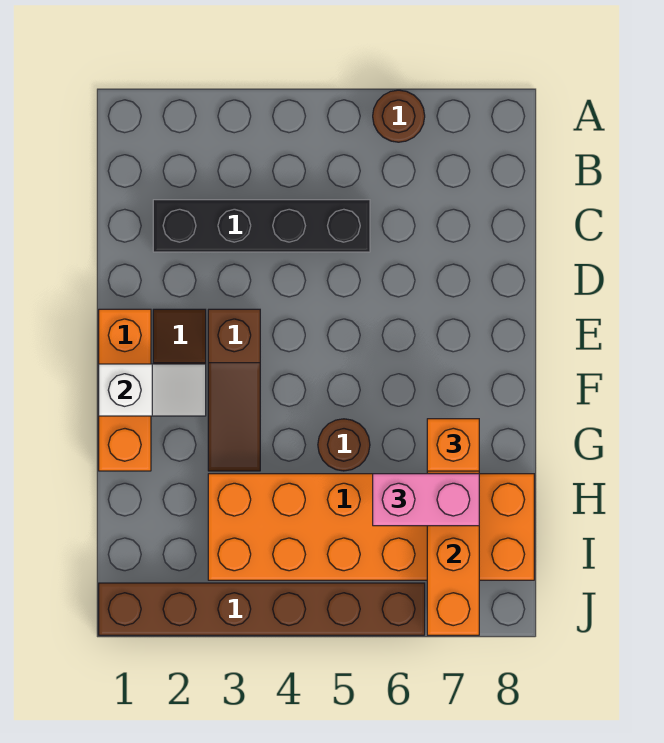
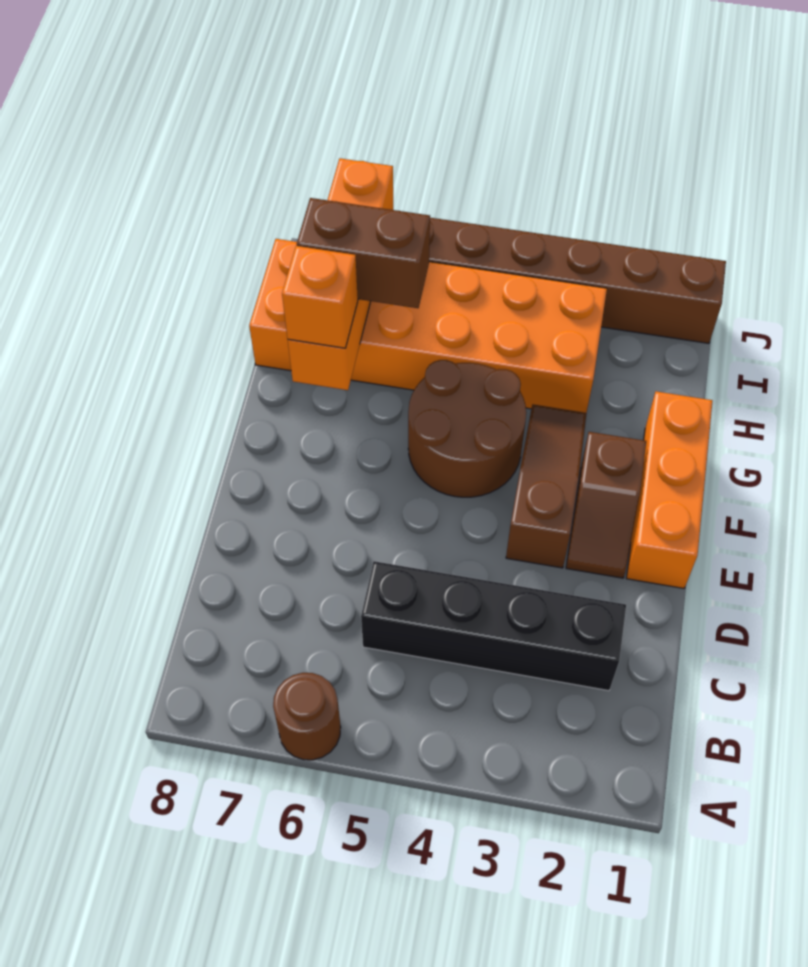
white slope F1:F2 level 2 top 1 -> none
brown round brick G5 level 1 -> brown round brick F4:G5 level 1
pink brick H6:H7 level 3 -> brown brick H6:H7 level 3

